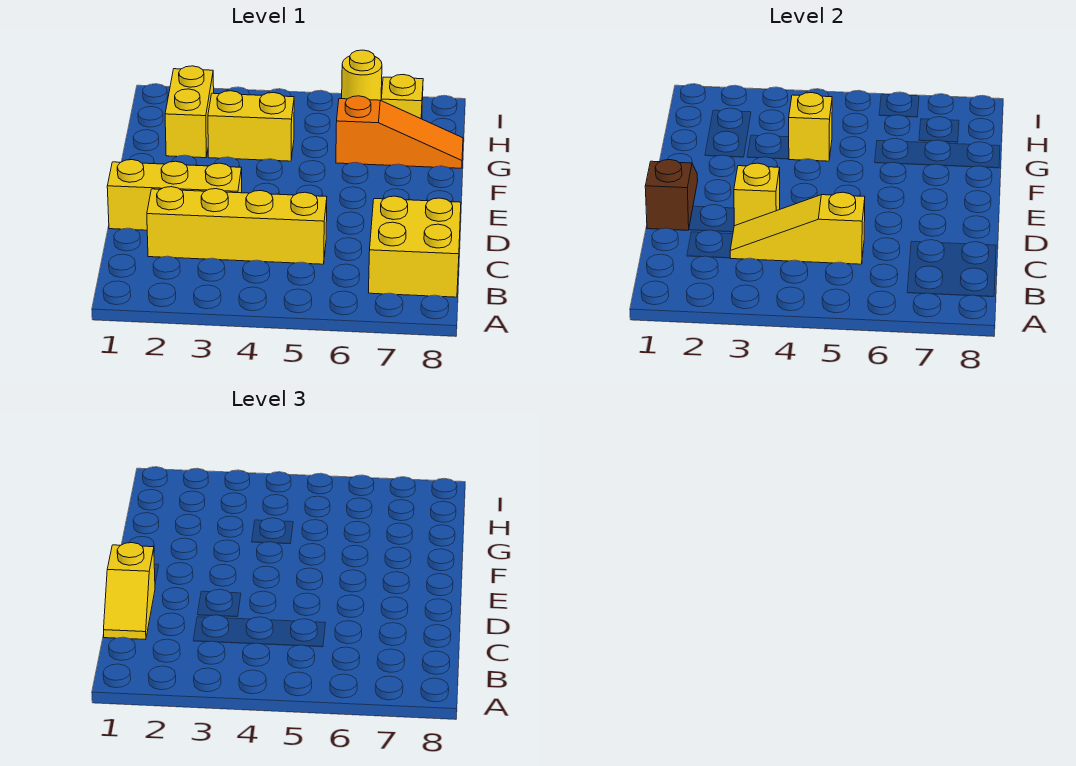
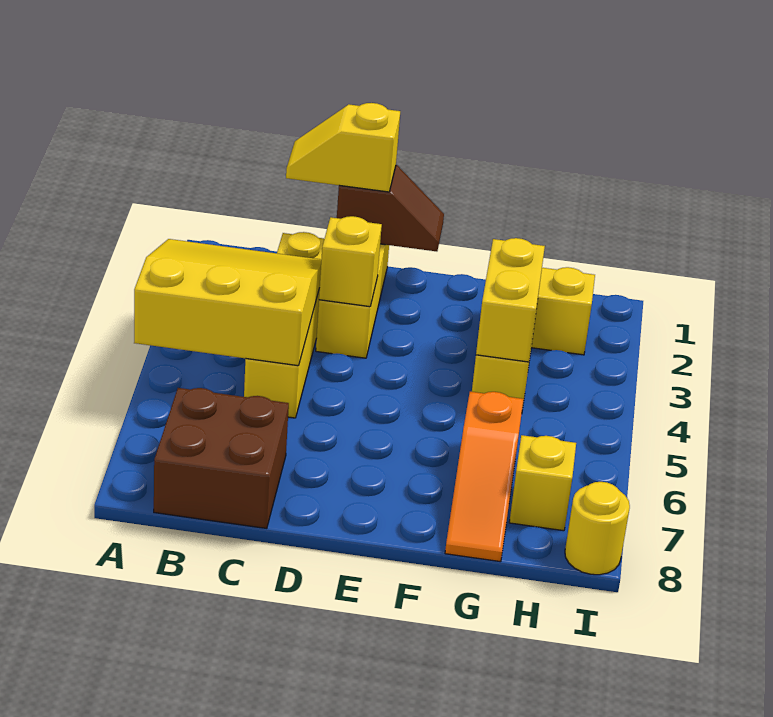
yellow brick B7:C8 level 1 -> brown brick B7:C8 level 1
yellow slope C3:C5 level 2 top 5 -> yellow slope A3:C5 level 2 top 5
yellow brick G4 level 2 -> yellow brick G3:G4 level 2
yellow round brick I6 level 1 -> yellow round brick I8 level 1

